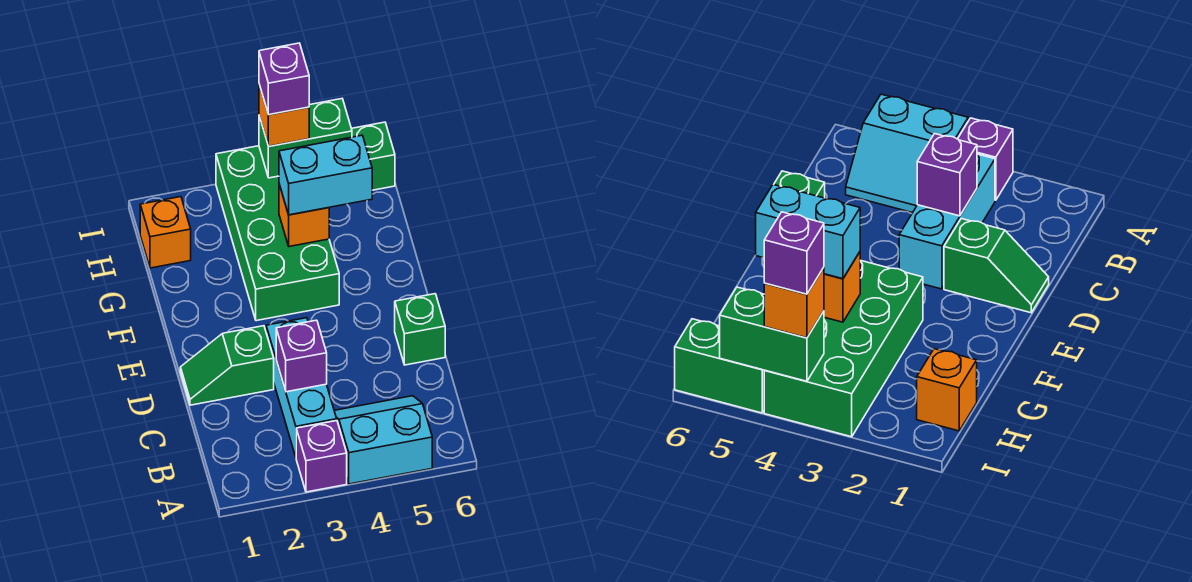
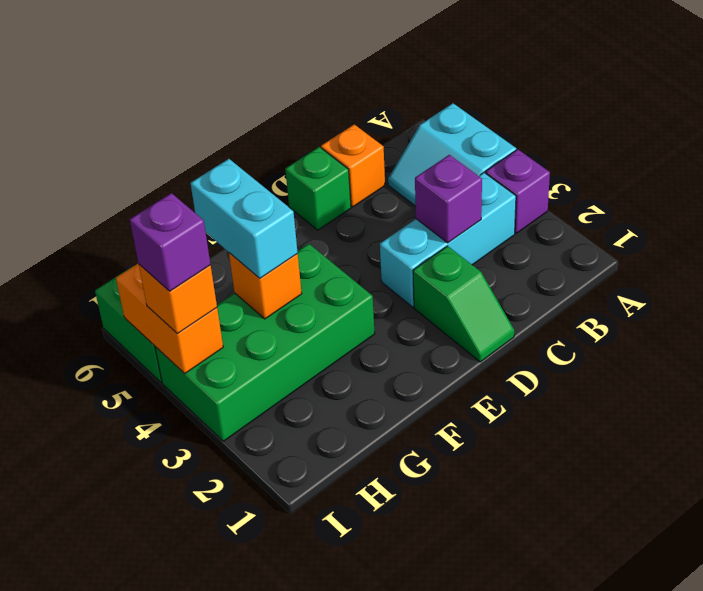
orange brick H1 level 1 -> orange brick C6 level 1
green brick I4:I5 level 2 -> orange brick I4:I5 level 2

